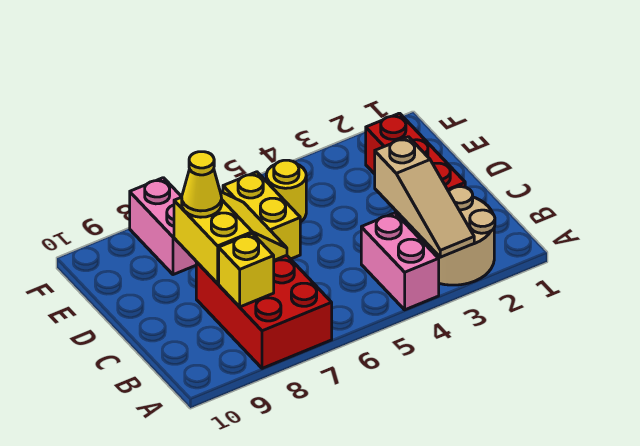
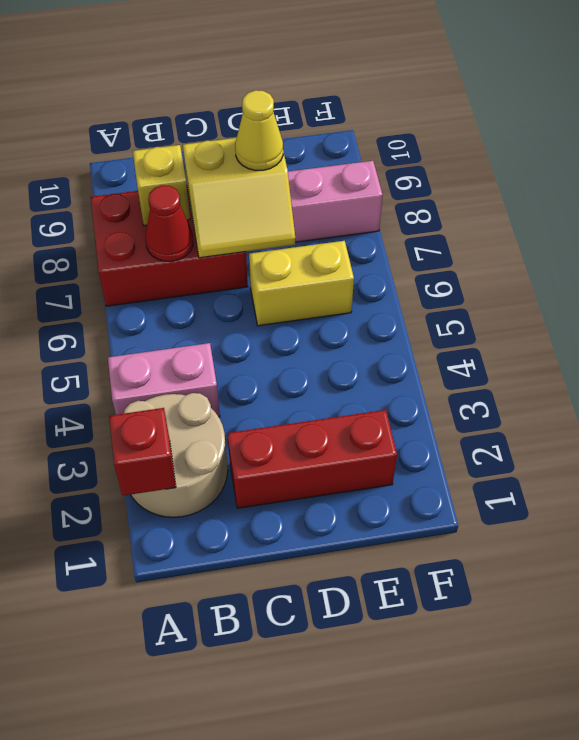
none -> red brick A2 level 2
tan slope A3:C3 level 2 top C -> none
none -> red cone B7 level 2
yellow round brick E5 level 1 -> none

